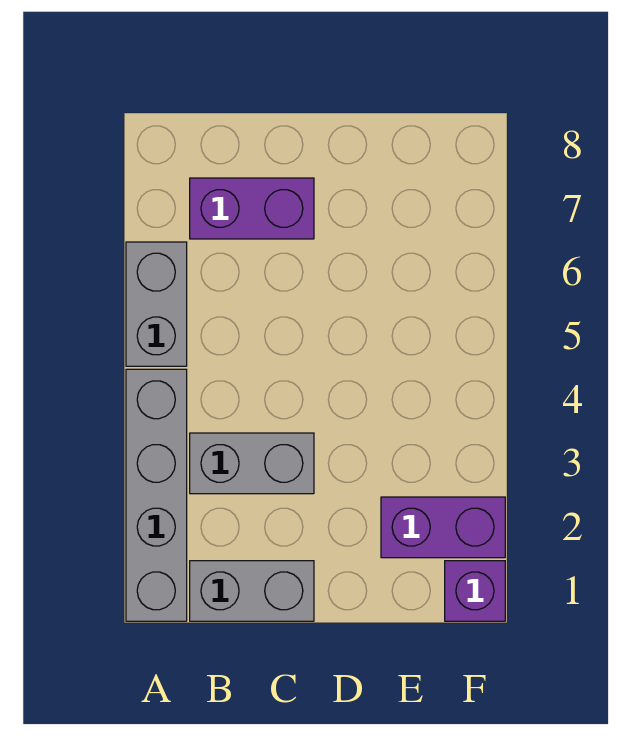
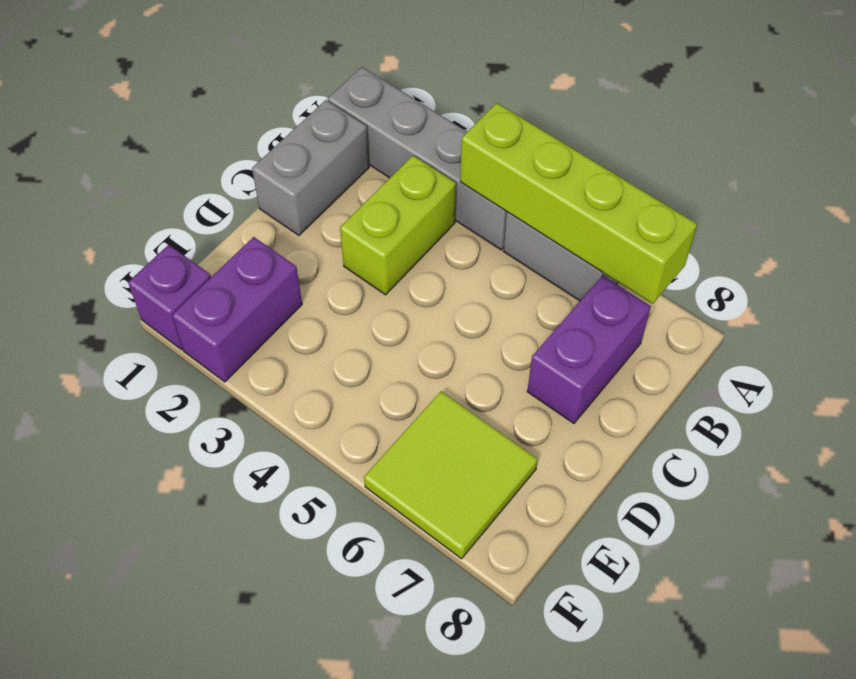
none -> lime brick A4:A7 level 2
grey brick B3:C3 level 1 -> lime brick B3:C3 level 1
none -> lime tile E6:F7 level 1

